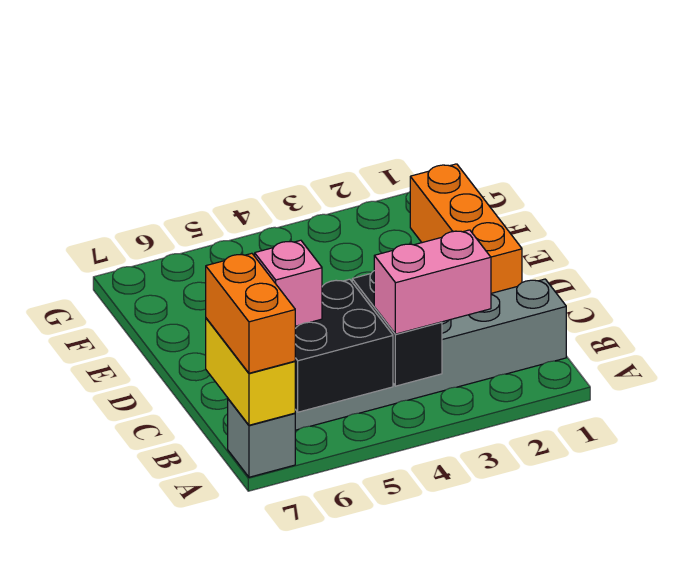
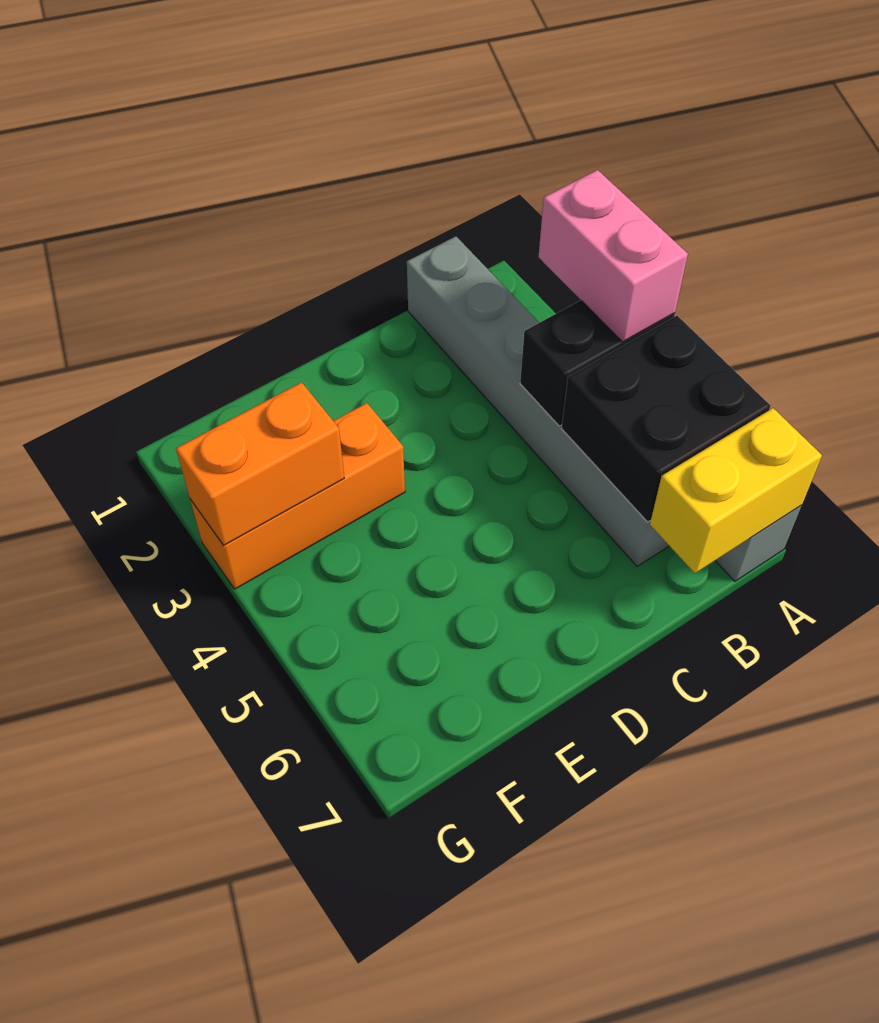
orange brick A7:B7 level 3 -> orange brick F3:G3 level 2
pink brick B6 level 3 -> none
orange brick D1:F1 level 1 -> orange brick E3:G3 level 1

